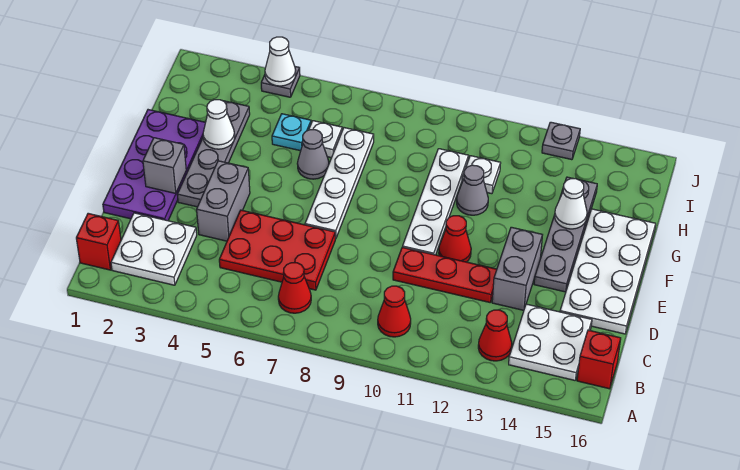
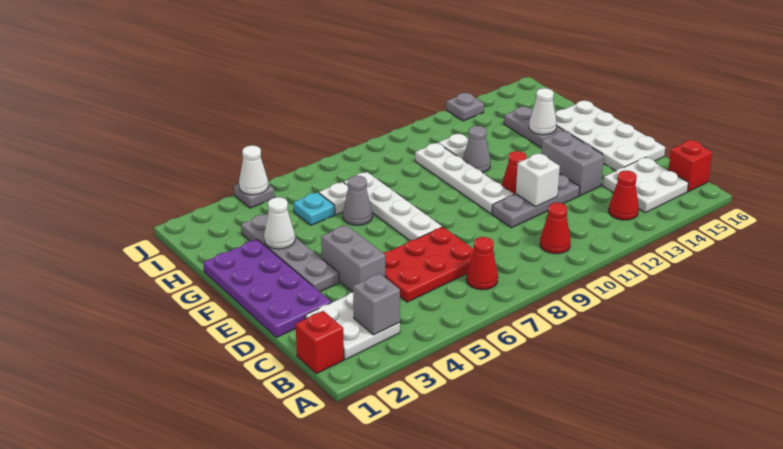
red plate D10:D12 level 1 -> grey plate D10:D12 level 1
none -> white brick D11 level 2
grey brick E2 level 2 -> grey brick B3 level 2

